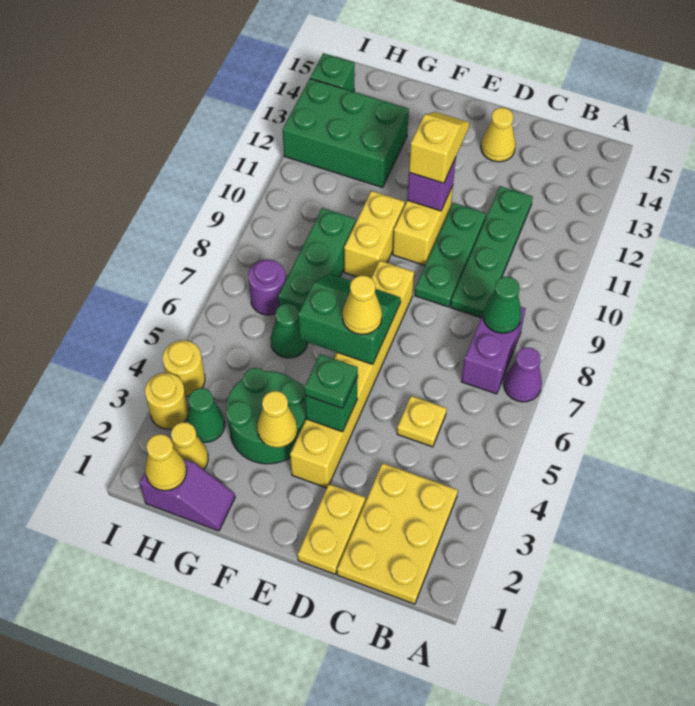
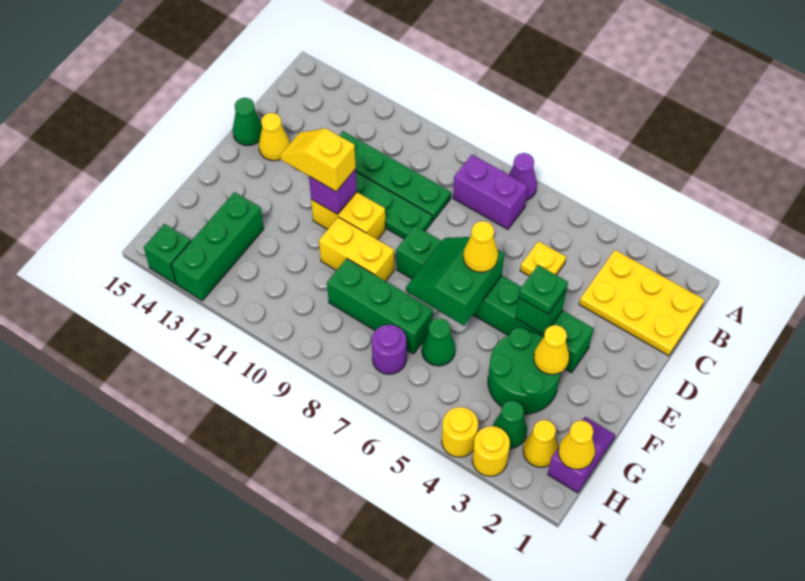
green cone B8 level 2 -> green cone D15 level 1
yellow plate D1:D2 level 1 -> none
yellow brick E3:E8 level 1 -> green brick E3:E8 level 1
green brick G12:I13 level 1 -> green brick G13:I13 level 1

